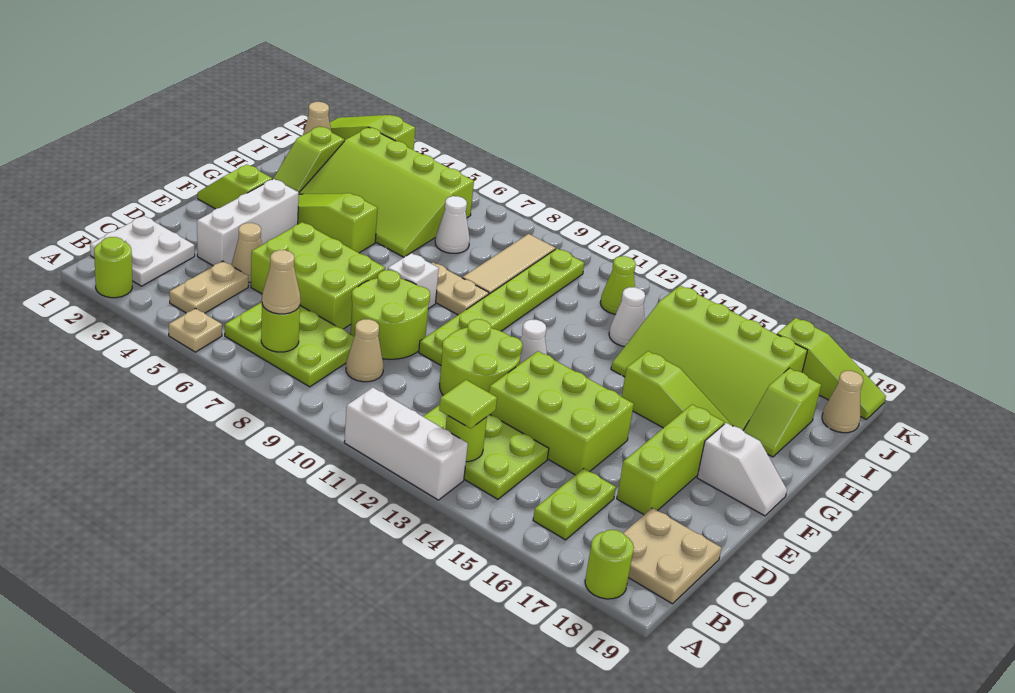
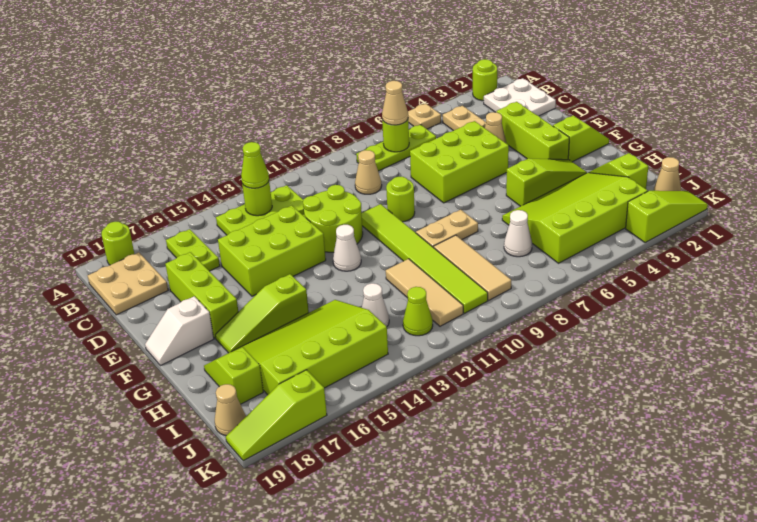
white brick A11:A13 level 1 -> none
lime plate B6:C8 level 1 -> lime plate B6:B8 level 1
lime tile B13 level 3 -> lime cone B13 level 3
white brick D3:F3 level 1 -> lime brick D3:F3 level 1
lime round brick D8:E9 level 1 -> lime round brick E9 level 1
lime plate E10:J10 level 1 -> lime tile E10:J10 level 1
white brick F8 level 1 -> none
none -> tan tile H11:J11 level 1

